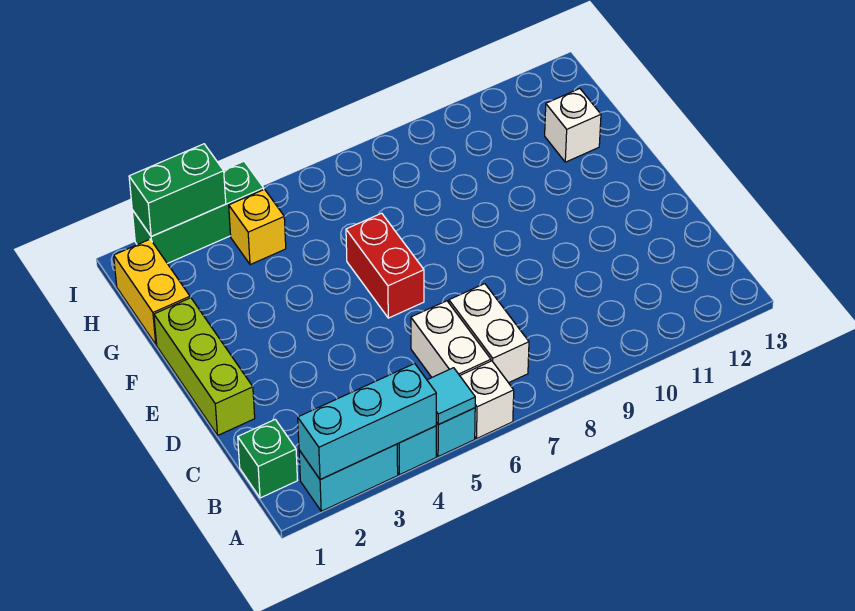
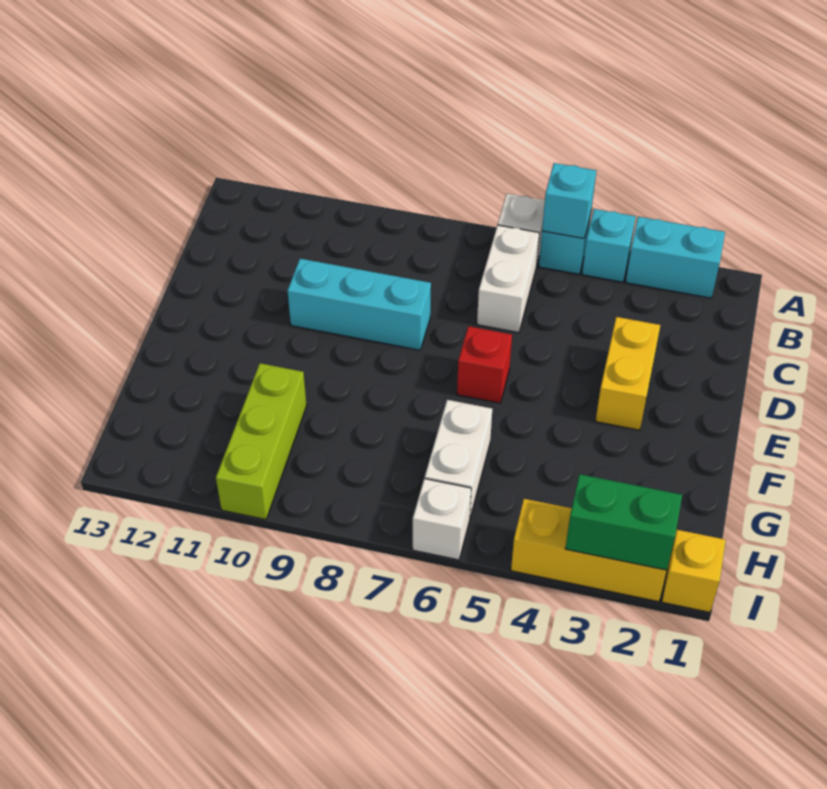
cyan brick A2:A4 level 2 -> cyan brick D8:D10 level 1
cyan tile A5 level 2 -> cyan brick A5 level 2
green brick B1 level 1 -> none
white brick B7:C7 level 1 -> white brick G6:H6 level 1
lime brick D1:F1 level 1 -> lime brick G10:I10 level 1
red brick E6:F6 level 1 -> red brick E6 level 1
yellow brick G1:H1 level 1 -> yellow brick D3:E3 level 1
white brick G12 level 1 -> white brick I6 level 1
yellow brick H4 level 1 -> yellow brick I1 level 1
green brick I2:I4 level 1 -> yellow brick I2:I4 level 1

